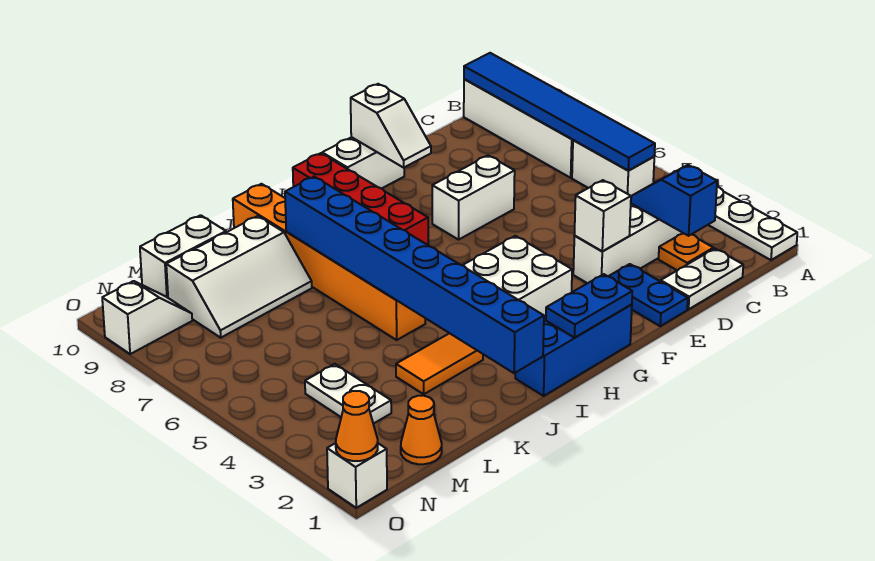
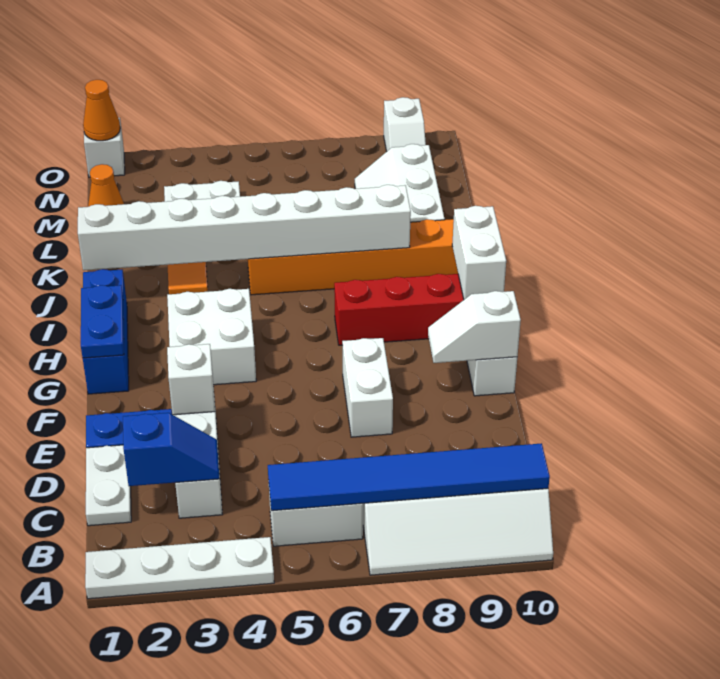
orange plate C2 level 1 -> none
blue brick J1:J8 level 2 -> white brick J1:J8 level 2
white brick L10:M10 level 1 -> white brick H10:I10 level 2

